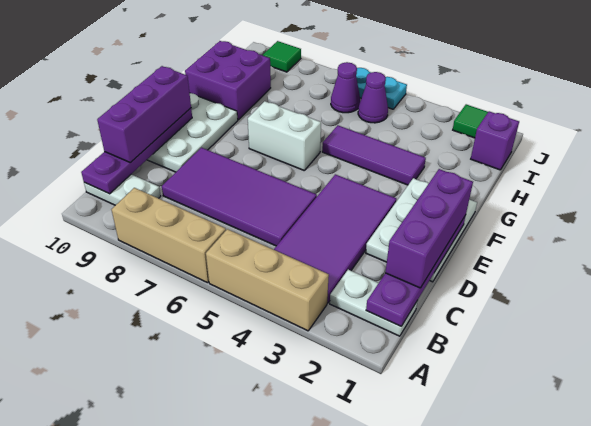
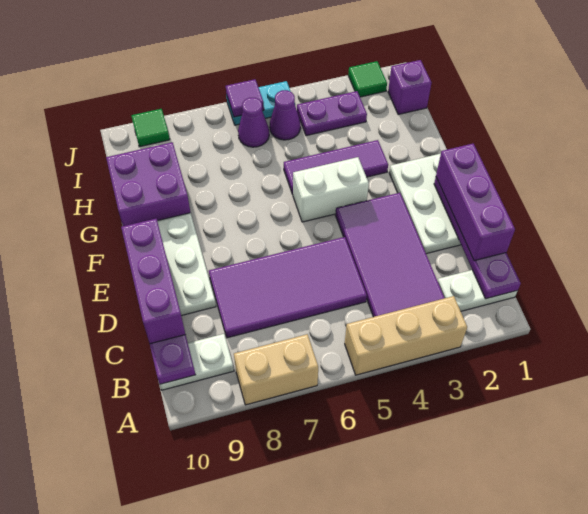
tan brick A6:A8 level 1 -> tan brick A7:A8 level 1
white brick F6:F7 level 1 -> white brick F4:F5 level 1
none -> purple plate I3:I4 level 1
none -> purple tile J6 level 2

